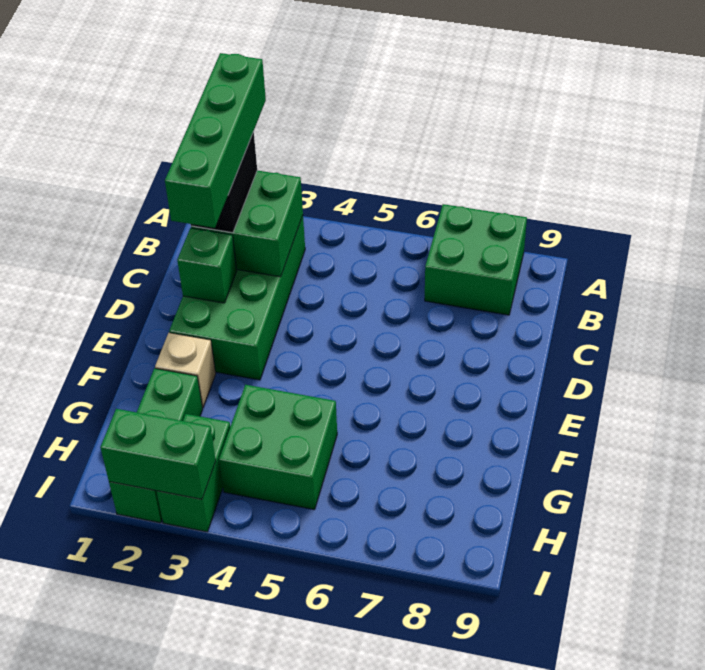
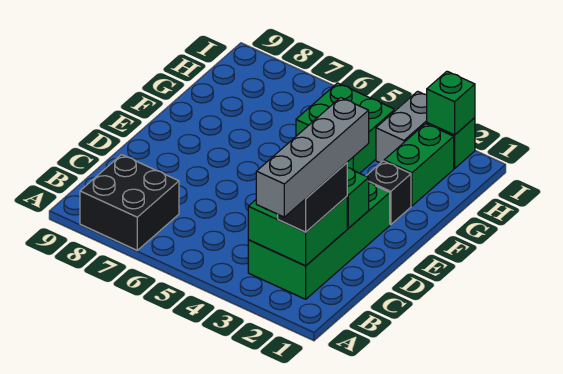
green brick A2:D2 level 4 -> grey brick A2:D2 level 4
green brick A7:B8 level 1 -> black brick A7:B8 level 1
tan brick F2 level 1 -> black brick F2 level 1
green brick H3:I3 level 1 -> grey brick H3:I3 level 1
green brick I2:I3 level 2 -> green brick I2 level 2

